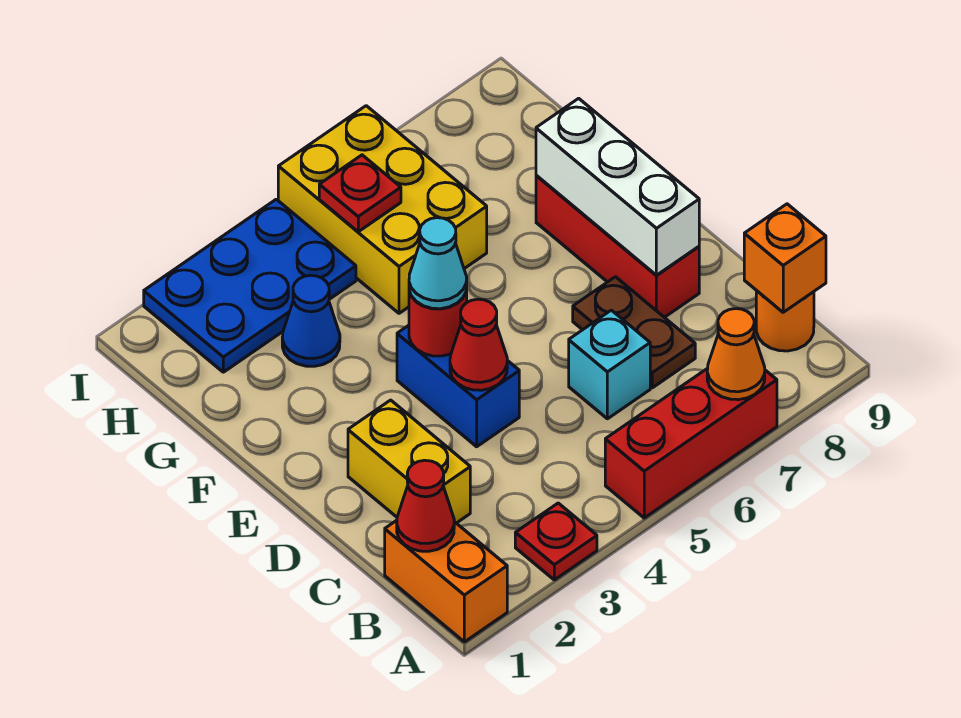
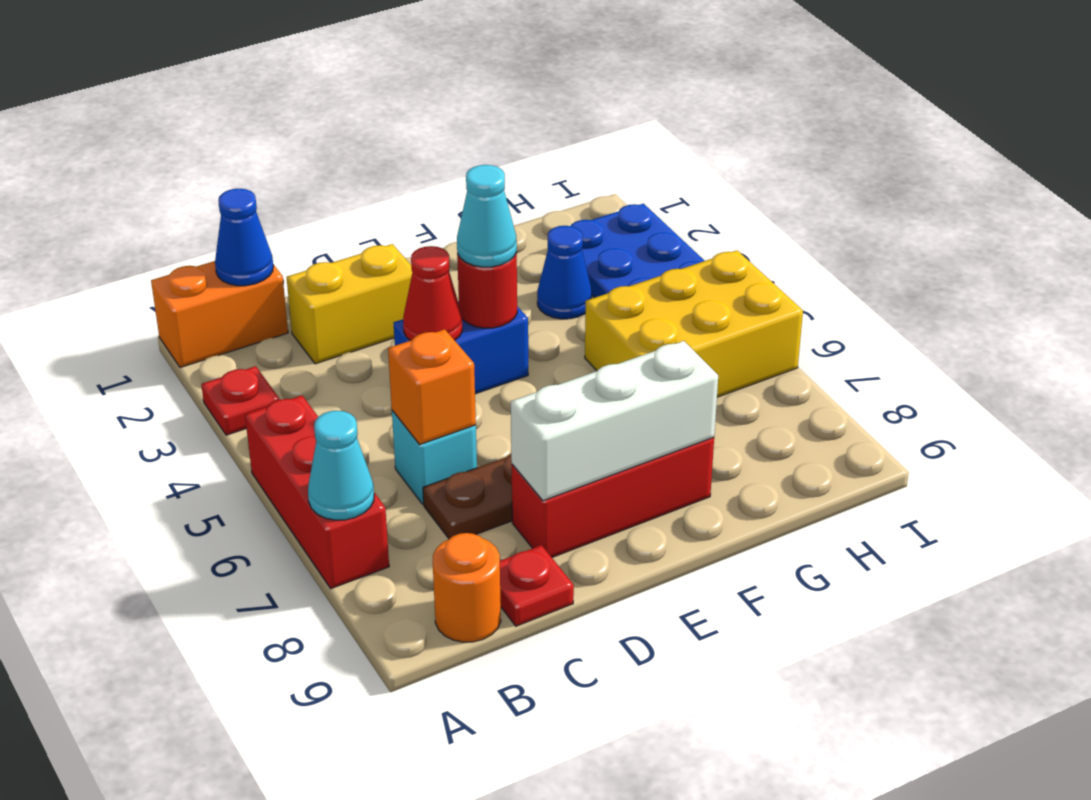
orange cone A7 level 2 -> cyan cone A7 level 2
red cone B1 level 2 -> blue cone B1 level 2
orange brick B9 level 2 -> orange brick C6 level 2
red plate H5 level 2 -> red plate C9 level 1

